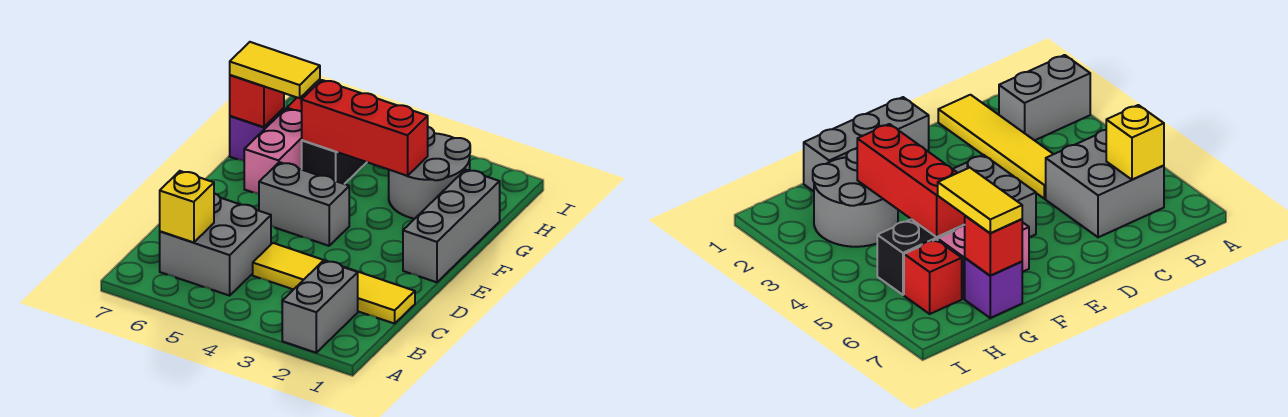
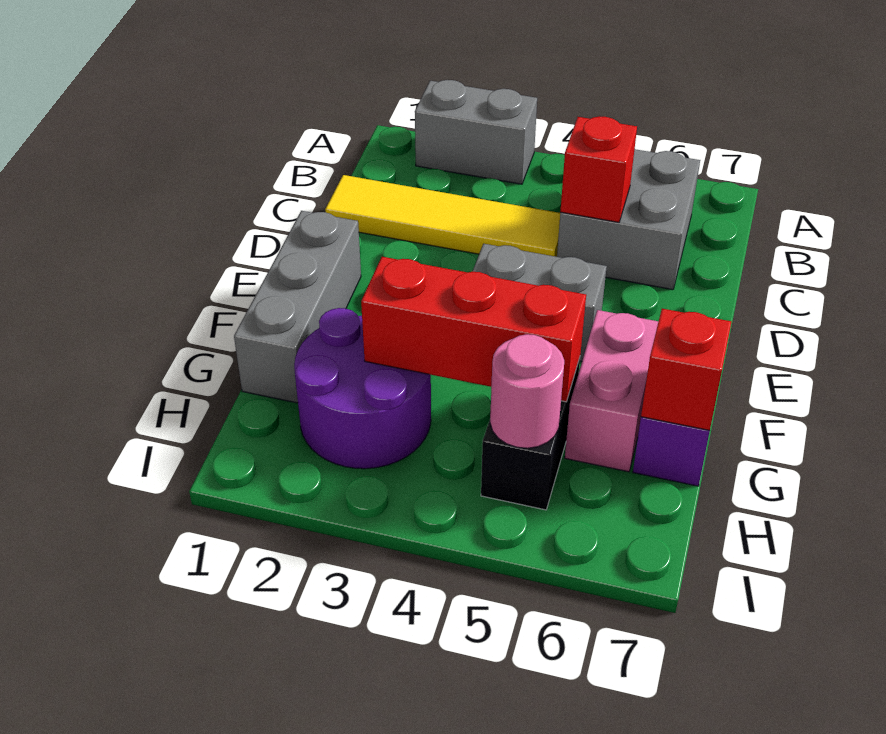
grey brick A2:B2 level 1 -> grey brick A2:A3 level 1
yellow brick B6 level 2 -> none
grey round brick G2:H3 level 1 -> purple round brick G2:H3 level 1
yellow tile G6:G7 level 3 -> none
none -> pink round brick H5 level 2
red brick H6 level 1 -> red brick C5 level 2

